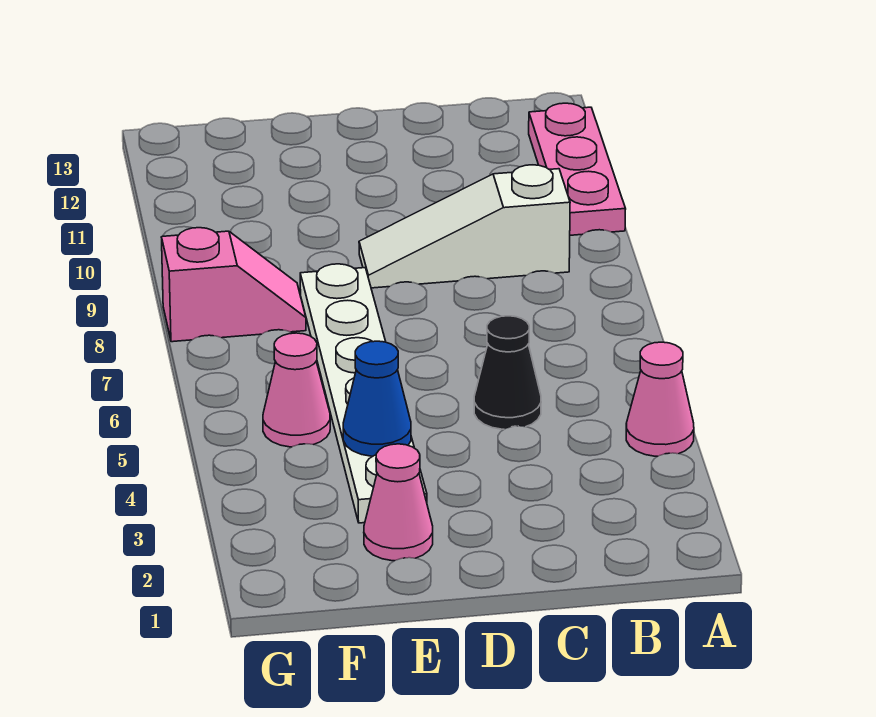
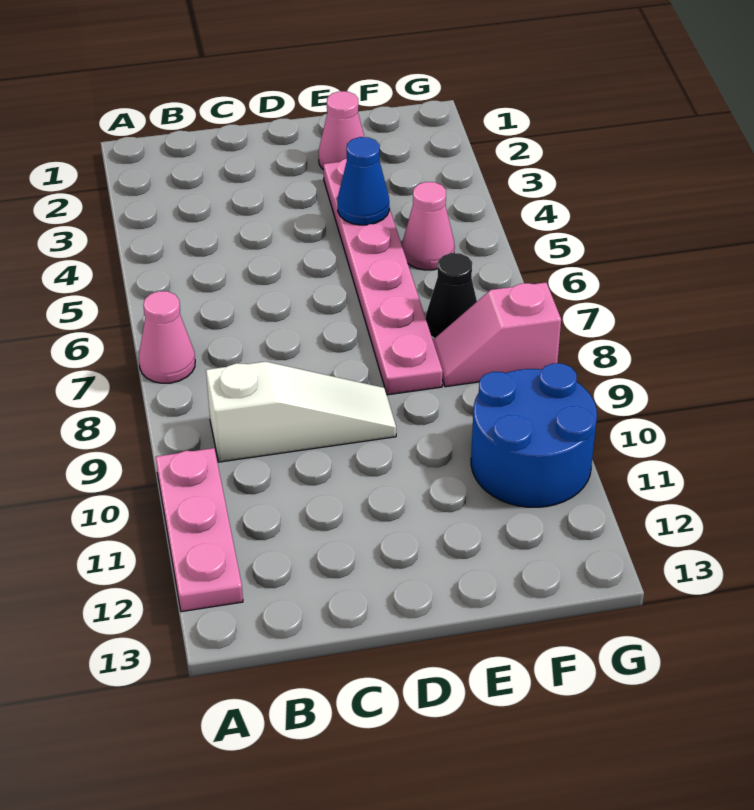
pink cone A4 level 1 -> pink cone A7 level 1
black cone C5 level 1 -> black cone F7 level 1
white plate E3:E8 level 1 -> pink plate E3:E8 level 1
none -> blue round brick F10:G11 level 1

